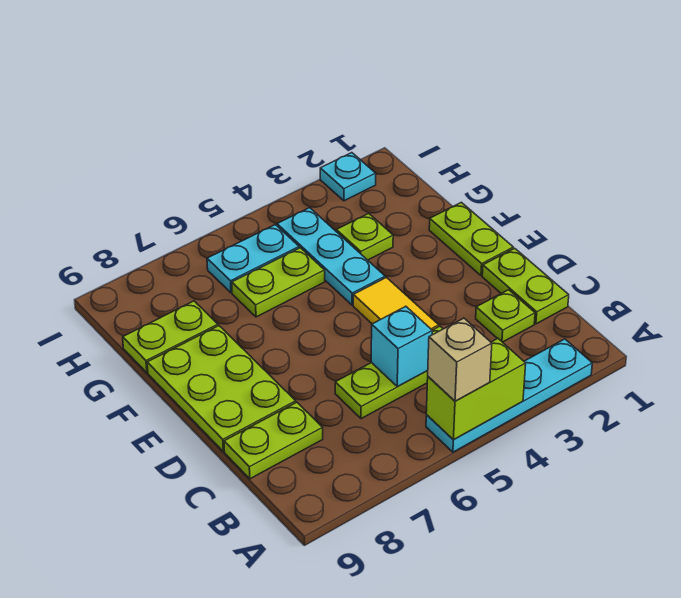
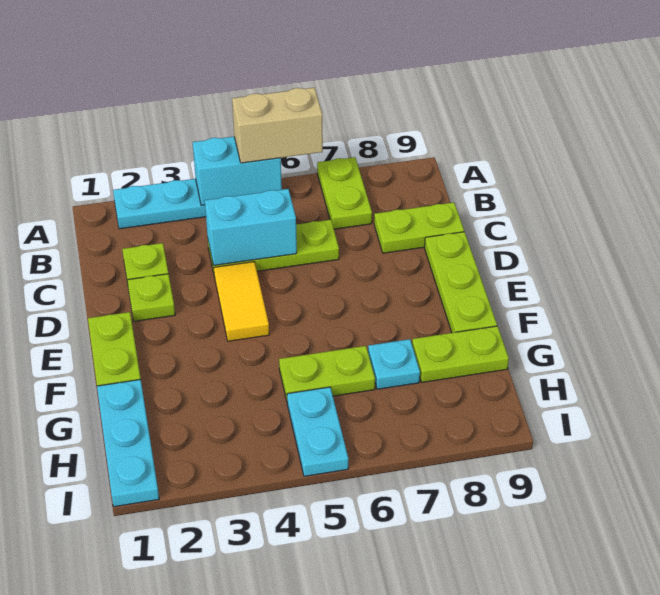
lime brick A4:A5 level 2 -> cyan brick A4:A5 level 2
tan brick A5 level 3 -> tan brick A5:A6 level 3
lime plate C1:D1 level 1 -> lime plate A7:B7 level 1
cyan brick C5 level 2 -> cyan brick C4:C5 level 2
lime plate D8:F9 level 1 -> lime plate D9:F9 level 1
cyan plate F4:H4 level 1 -> cyan plate G1:I1 level 1
lime plate G3 level 1 -> lime plate D2 level 1
cyan plate H5:H6 level 1 -> cyan plate H5:I5 level 1
cyan plate I2 level 1 -> cyan plate G7 level 1

